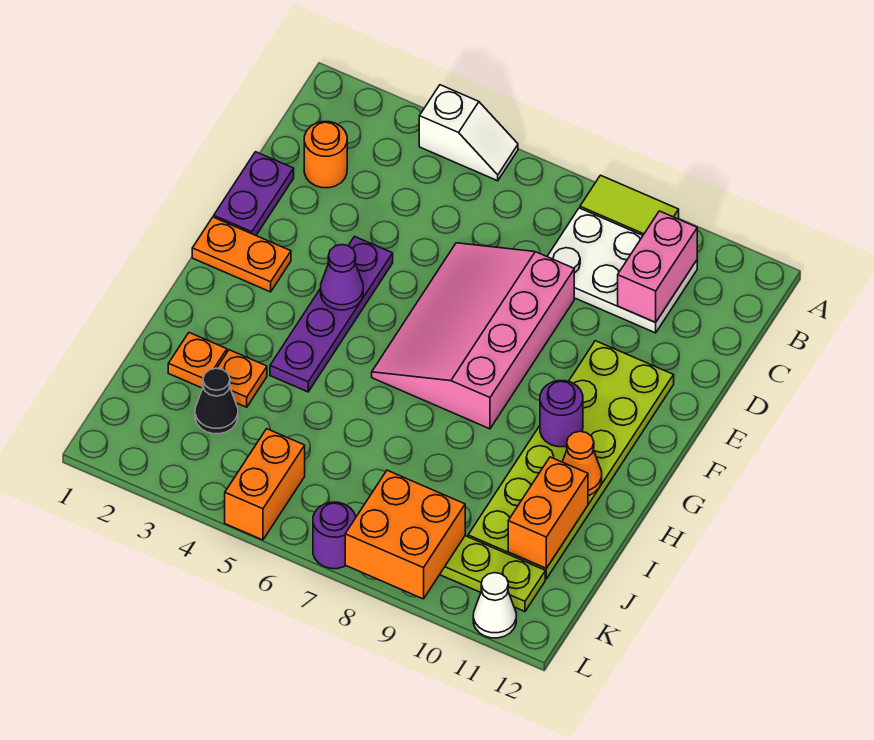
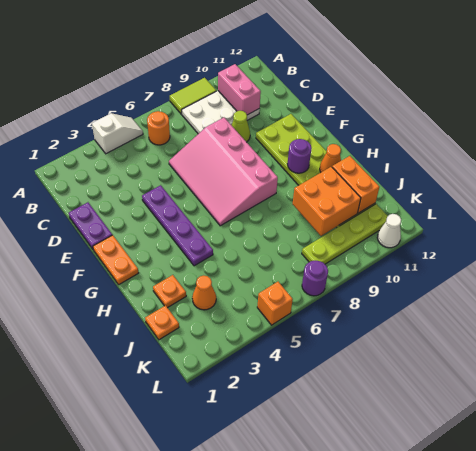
orange round brick C2 level 1 -> orange round brick B6 level 1
none -> lime cone D9 level 1
orange plate F1:F2 level 1 -> orange plate F1:G1 level 1
purple cone F4 level 2 -> none
orange plate I3 level 1 -> orange plate J1 level 1
black cone J3 level 1 -> orange cone J3 level 1
orange brick K5:L5 level 1 -> orange brick L5 level 1
orange brick K8:L9 level 2 -> orange brick I9:J10 level 2

